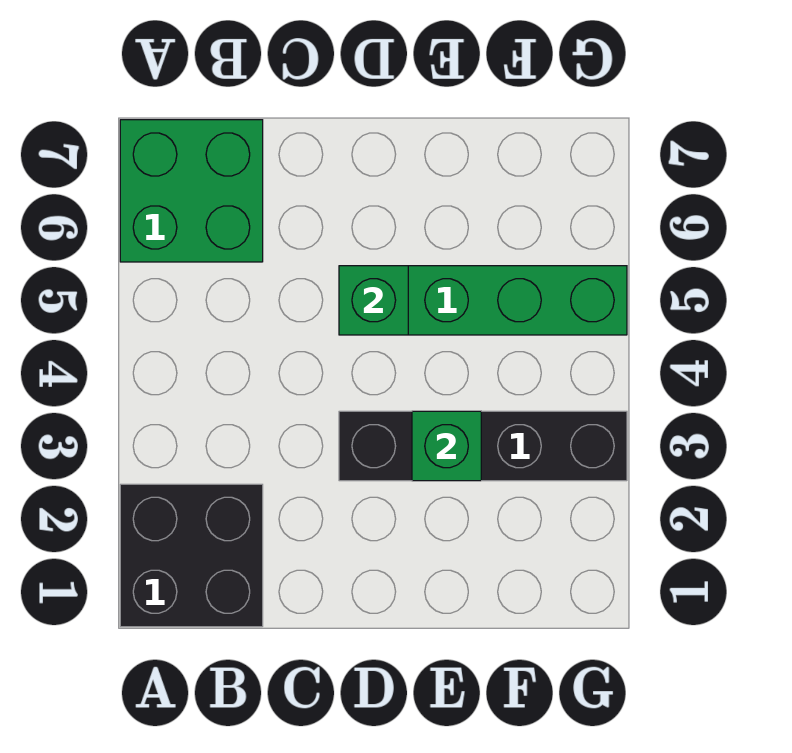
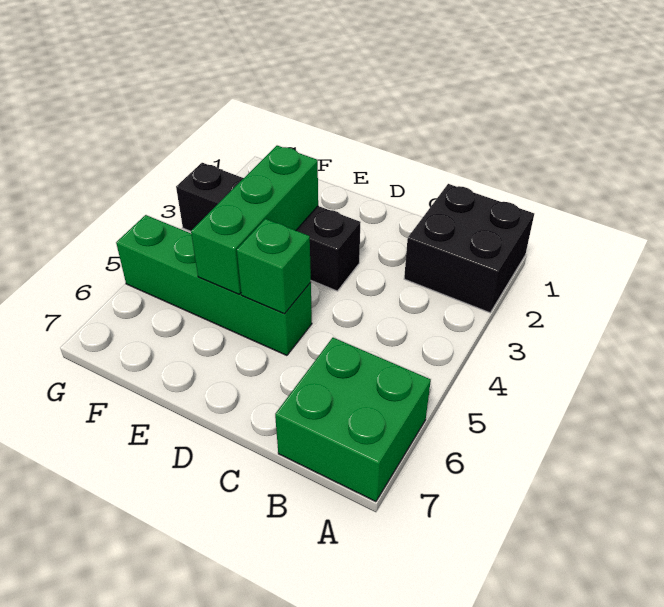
green brick E3 level 2 -> green brick E3:E5 level 2

